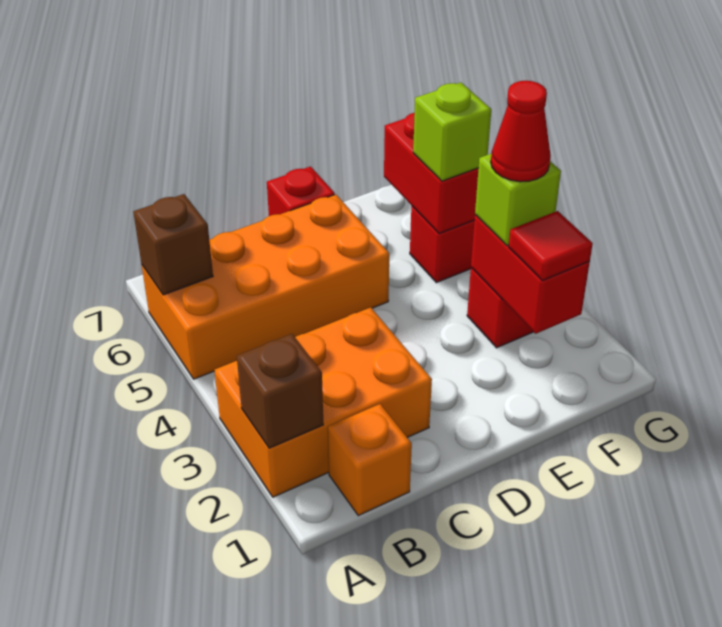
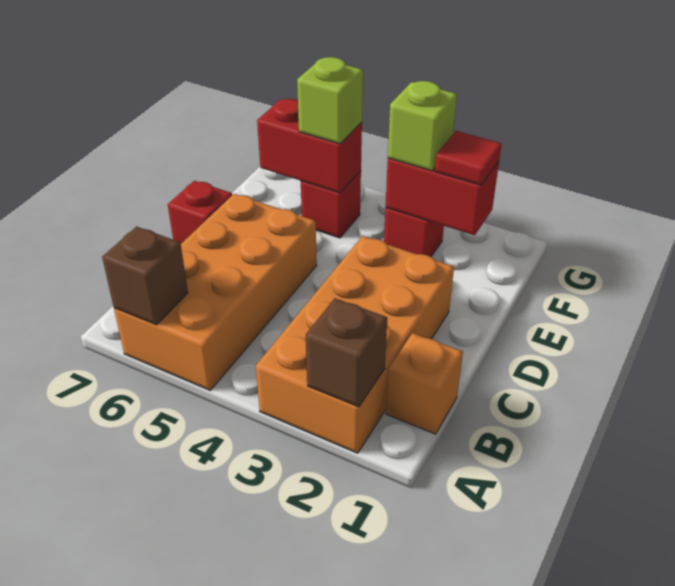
orange brick A2:C3 level 1 -> orange brick A2:D3 level 1
red cone F3 level 4 -> none

